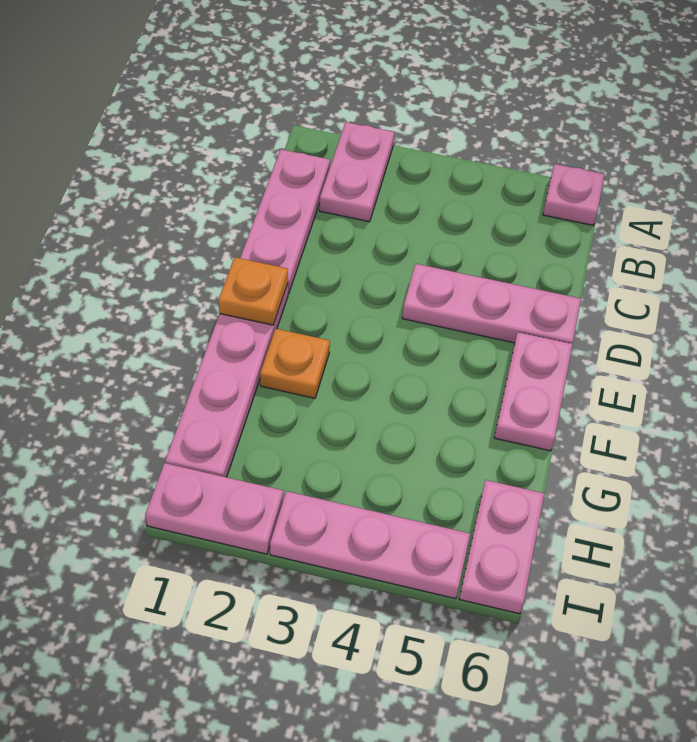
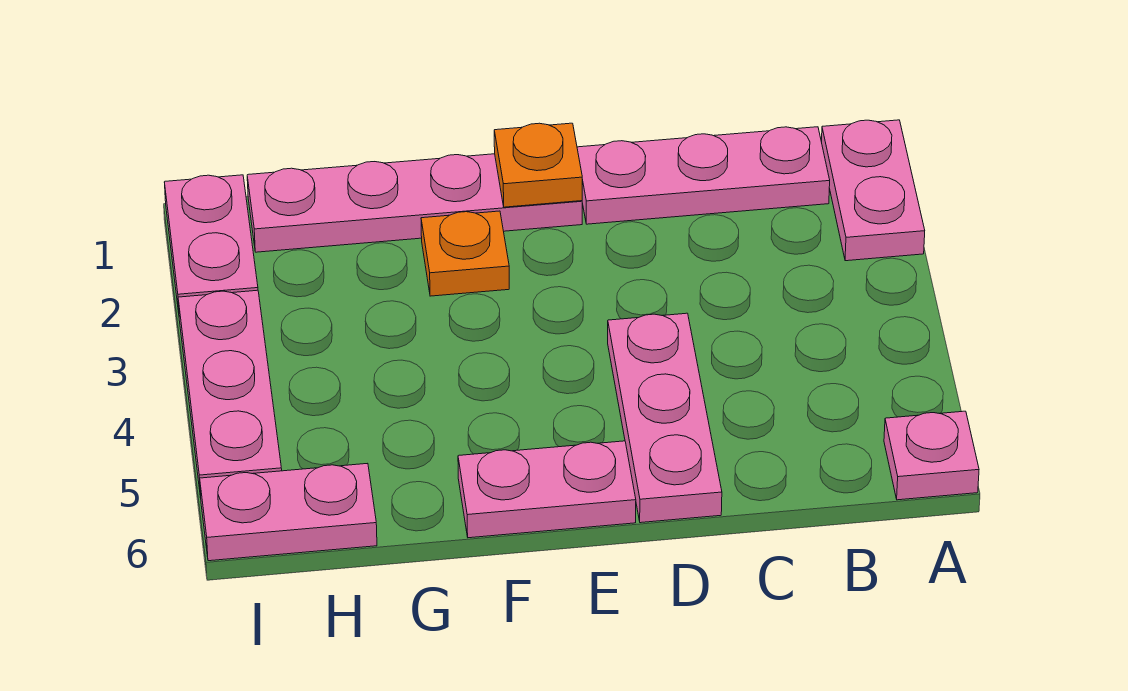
pink plate A2:B2 level 1 -> pink plate A1:A2 level 1

